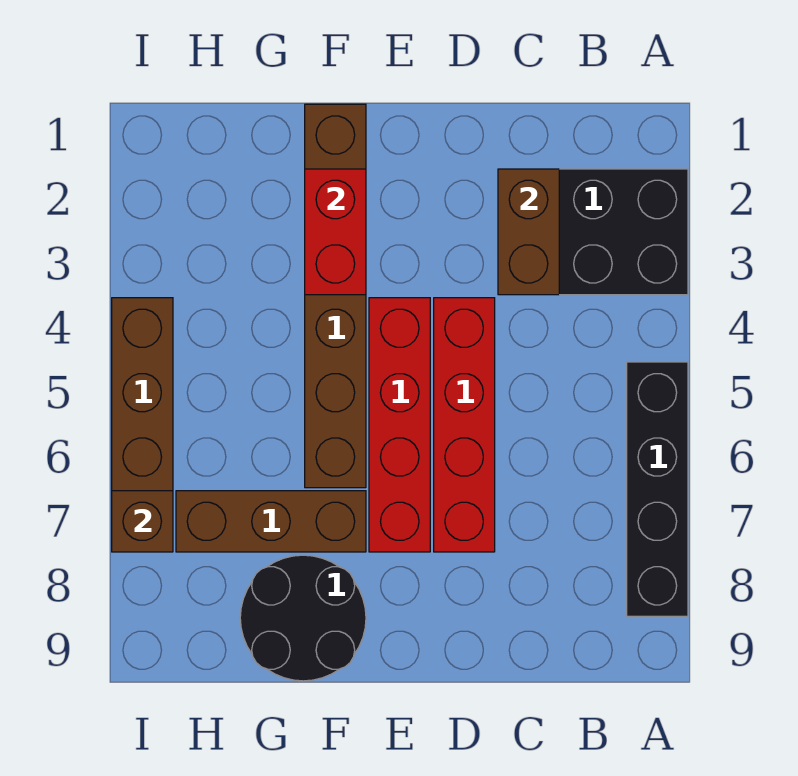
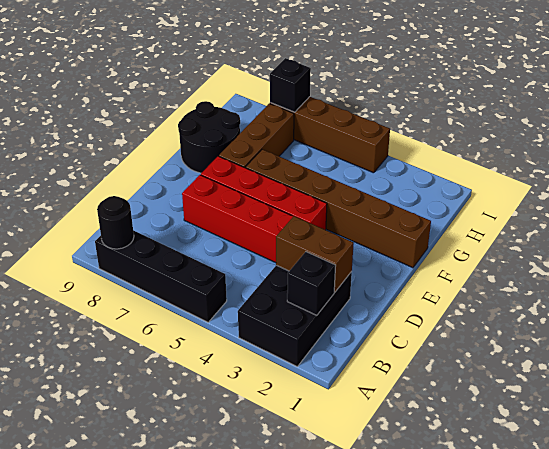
none -> black round brick A8 level 2
none -> black brick B2 level 2
red brick F2:F3 level 2 -> none
brown brick I7 level 2 -> black brick I7 level 2

